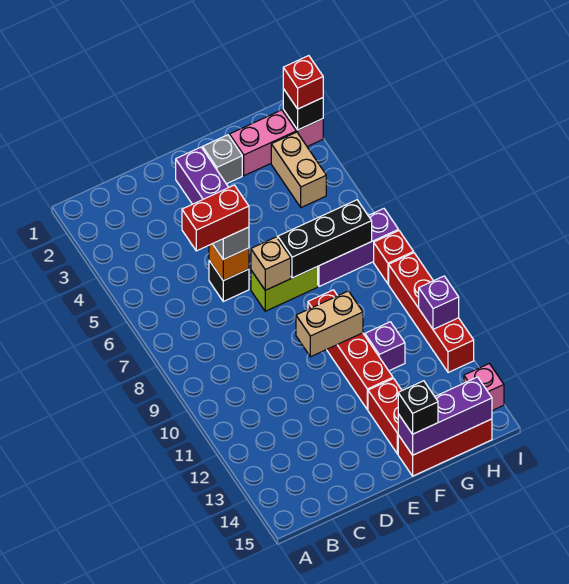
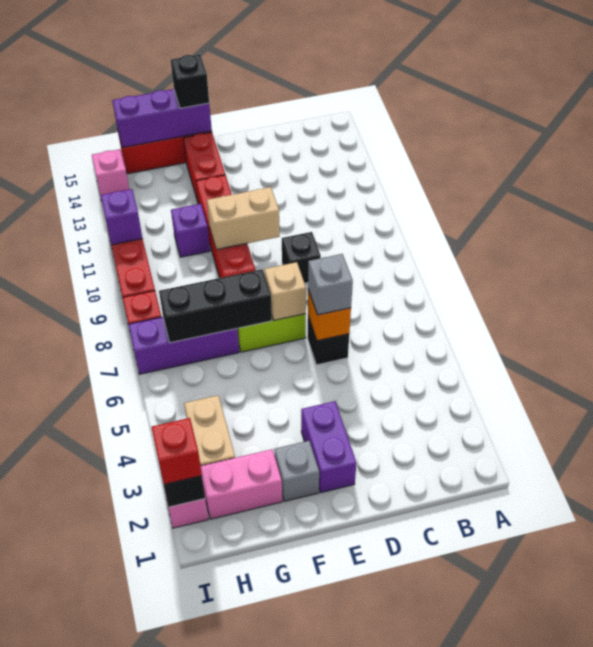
red brick C6:D6 level 4 -> none
none -> black brick D9 level 1

